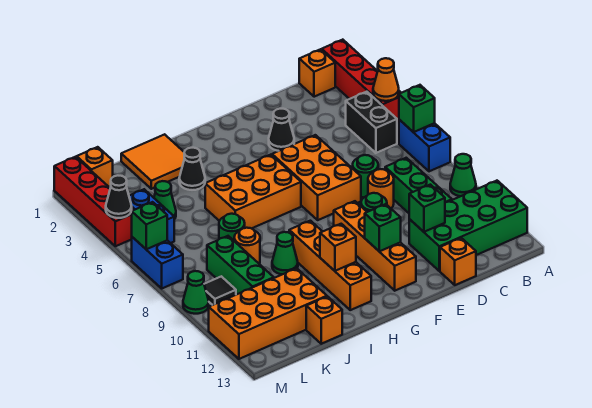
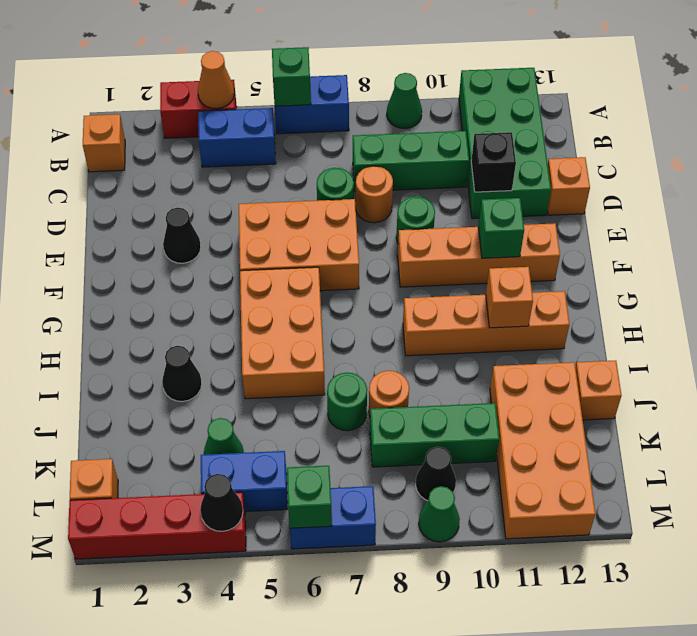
red brick A1:A4 level 1 -> red brick A3:A4 level 1
black brick B4:B5 level 1 -> blue brick B4:B5 level 1
green brick D11 level 2 -> black brick D11 level 2
orange tile I1:J2 level 1 -> none
green cone I9 level 1 -> none
black tile L9 level 1 -> black cone L9 level 1

